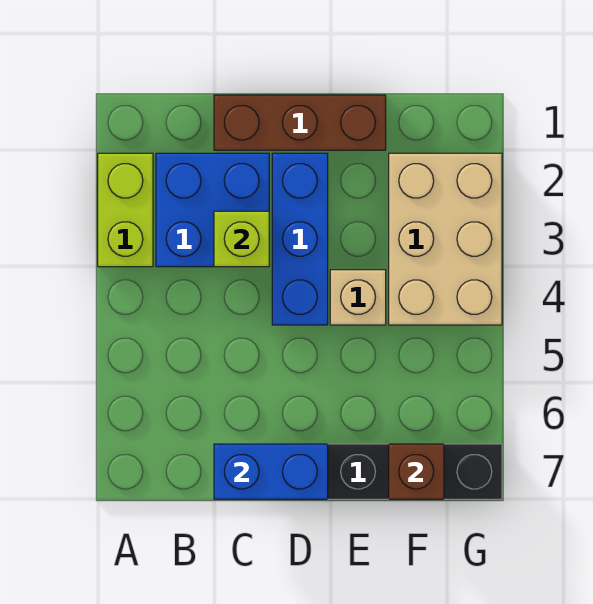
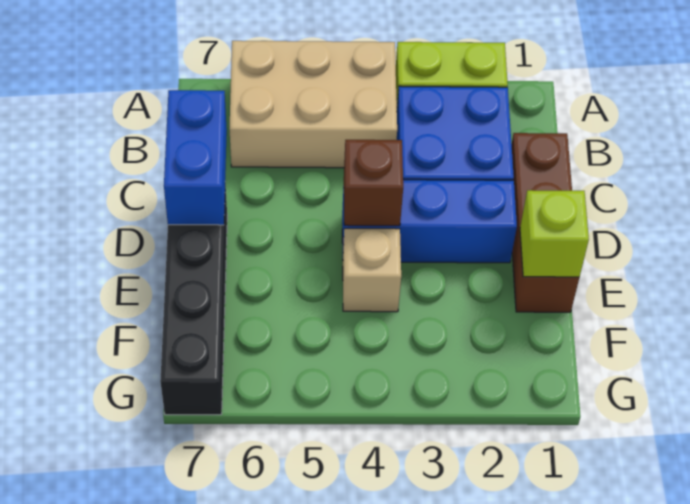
lime brick C3 level 2 -> lime brick E1 level 2
tan brick F2:G4 level 1 -> tan brick A4:B6 level 1
brown brick F7 level 2 -> brown brick D4 level 2

